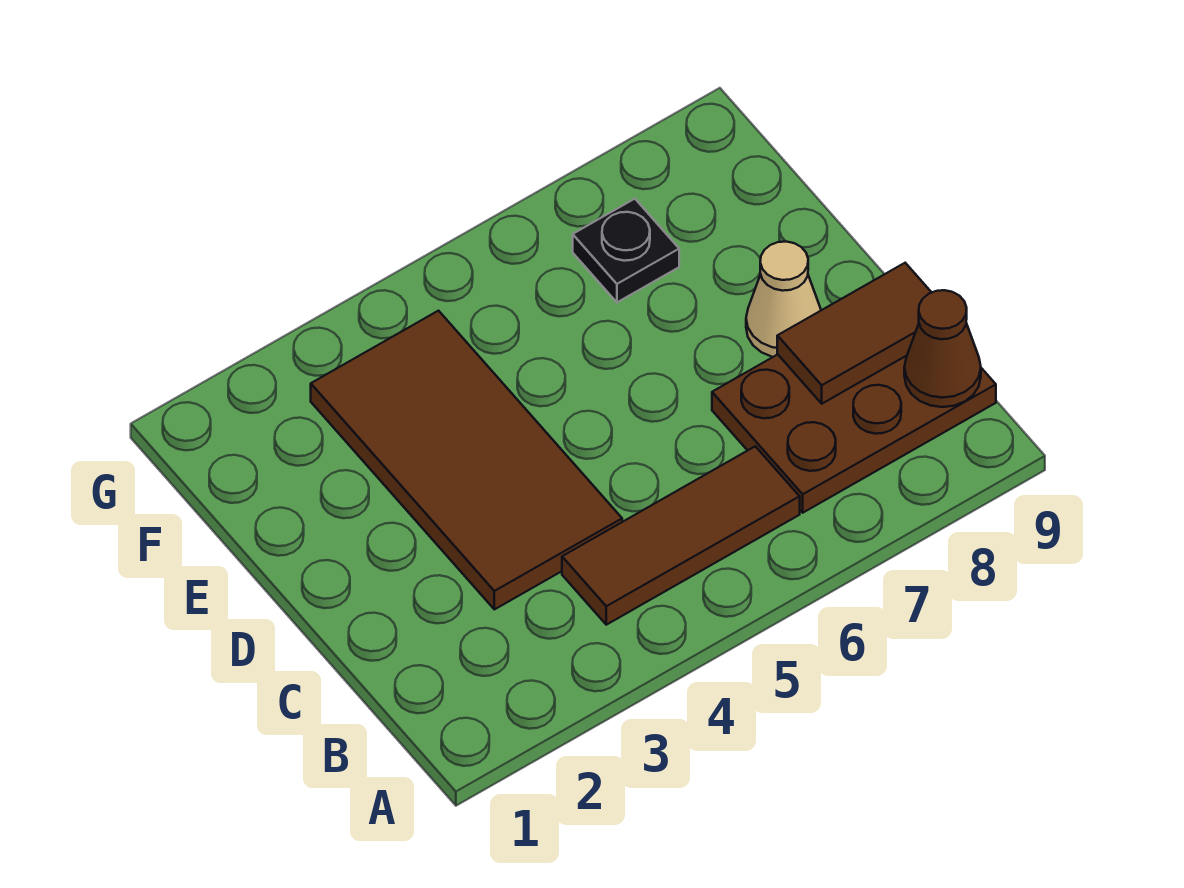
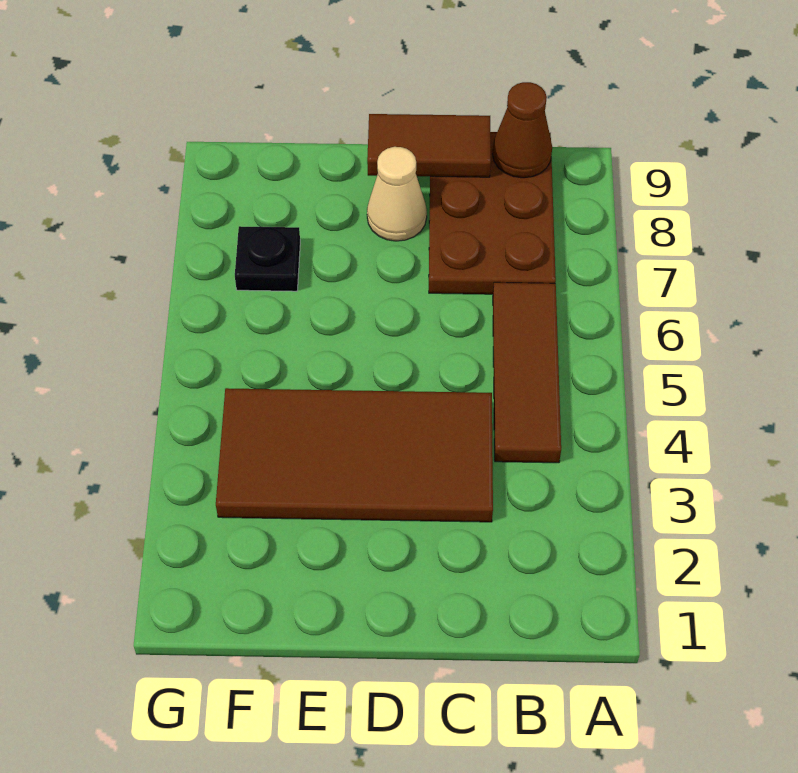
brown tile C8:C9 level 2 -> brown tile C9:D9 level 2

